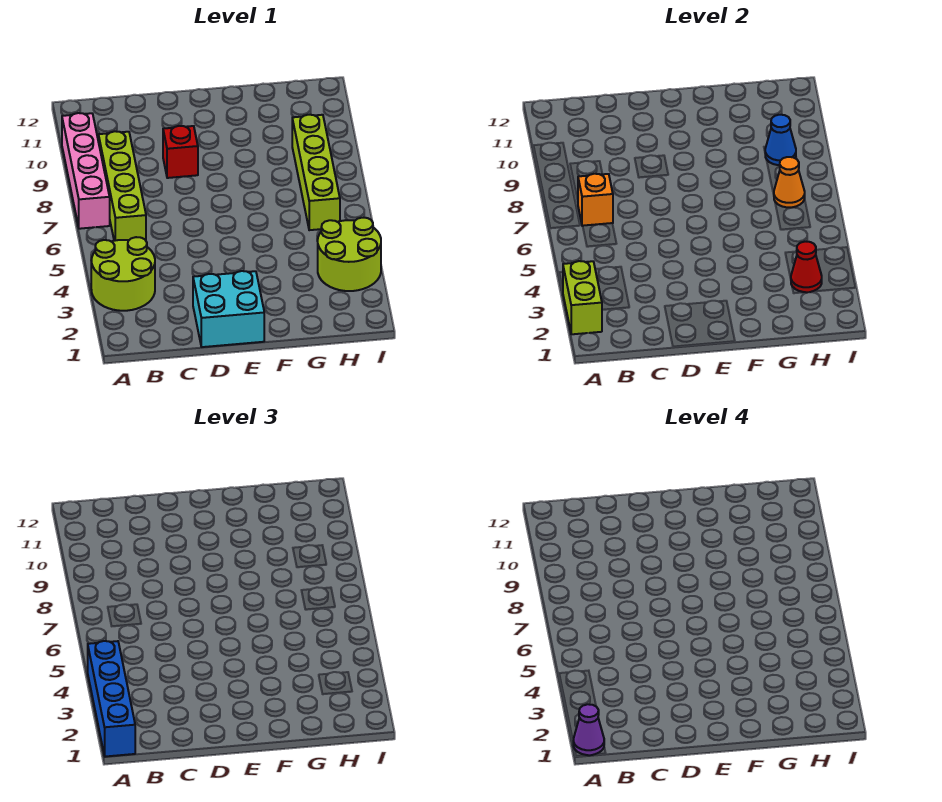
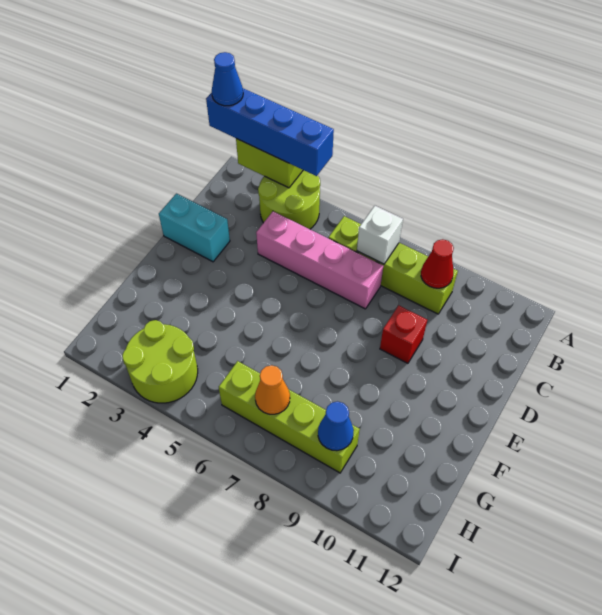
purple cone A1 level 4 -> blue cone A1 level 4
pink brick A7:A10 level 1 -> pink brick C4:C7 level 1
orange brick B7 level 2 -> white brick B7 level 2
cyan brick D1:E2 level 1 -> cyan brick D1:D2 level 1
red cone H3 level 2 -> red cone B9 level 2

